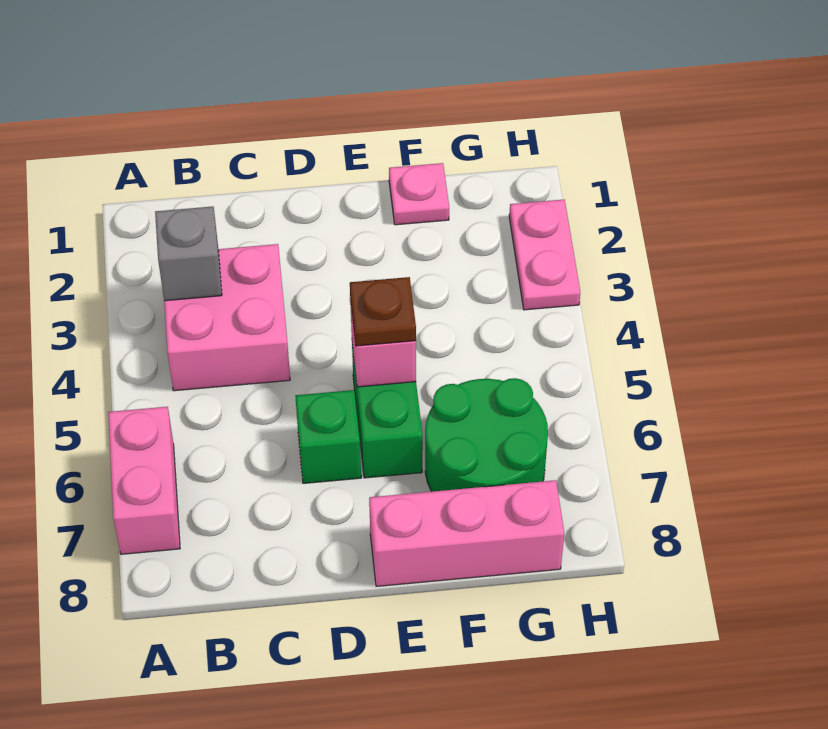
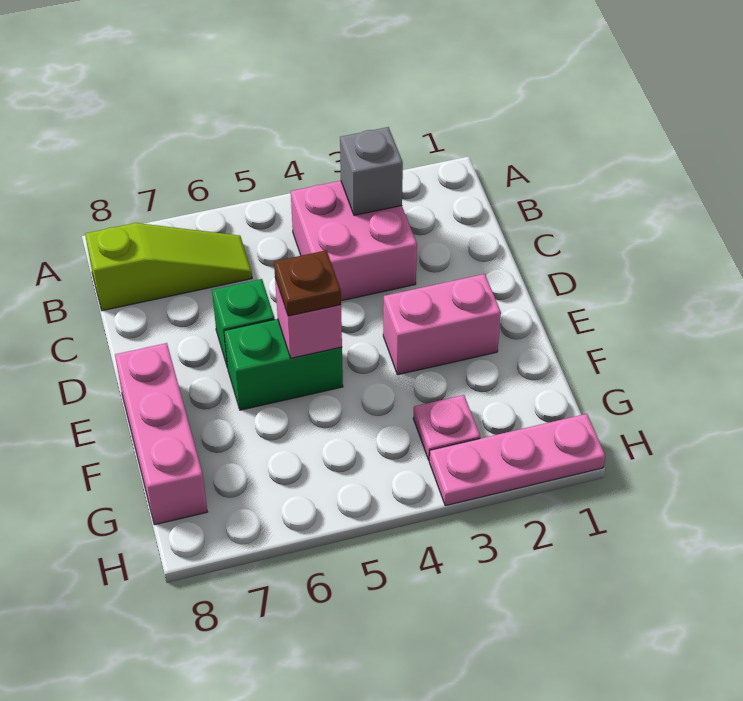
pink brick A6:A7 level 1 -> pink brick E2:E3 level 1
none -> lime slope B6:B8 level 1 top 8
pink plate F1 level 1 -> pink plate G3 level 1
green round brick F6:G7 level 1 -> none
pink plate H2:H3 level 1 -> pink plate H1:H3 level 1

